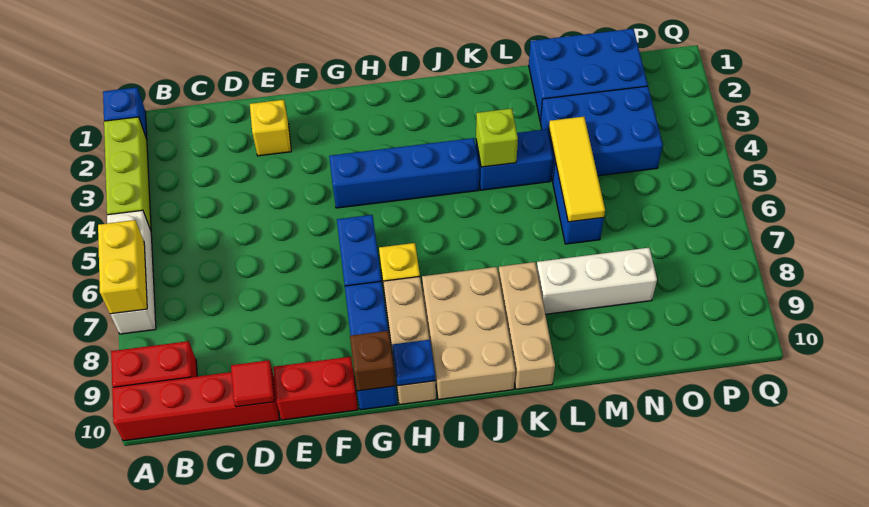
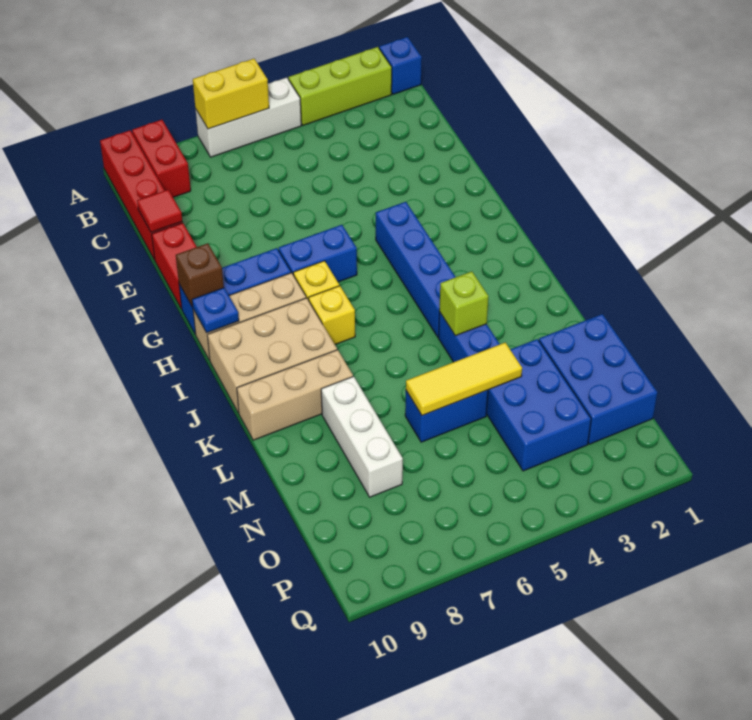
yellow brick E2 level 1 -> yellow brick I7 level 1

